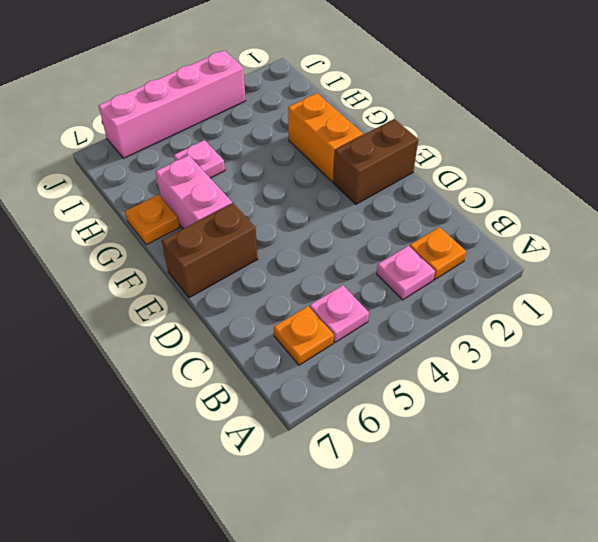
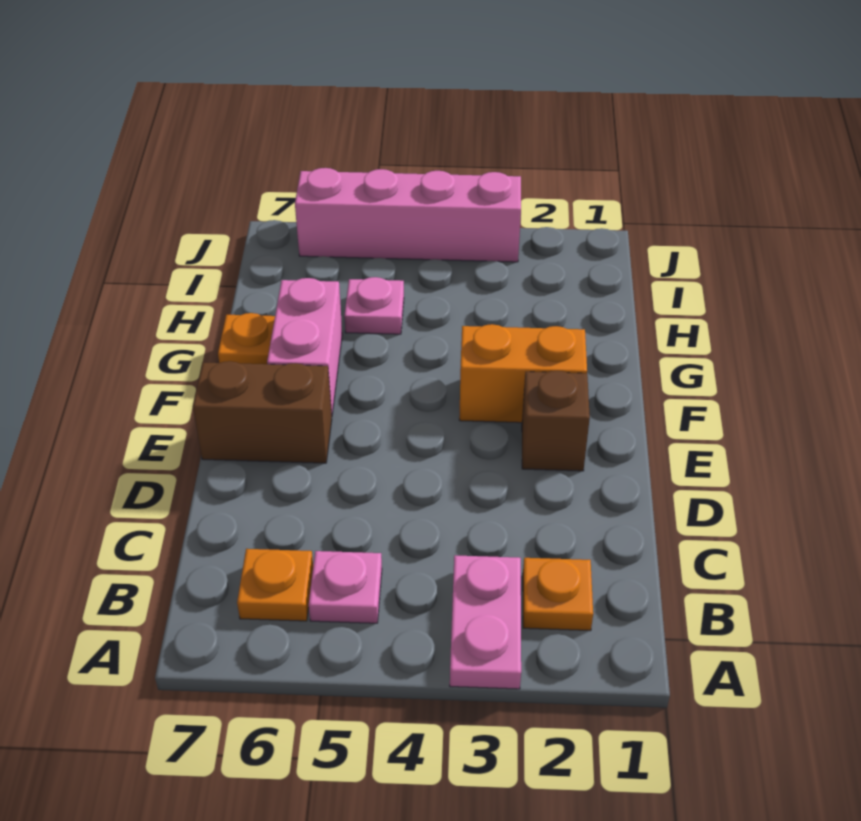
pink plate B3 level 1 -> pink plate A3:B3 level 1
brown brick E1:E2 level 1 -> brown brick E2 level 1
orange brick F2:G2 level 1 -> orange brick F2:F3 level 1

